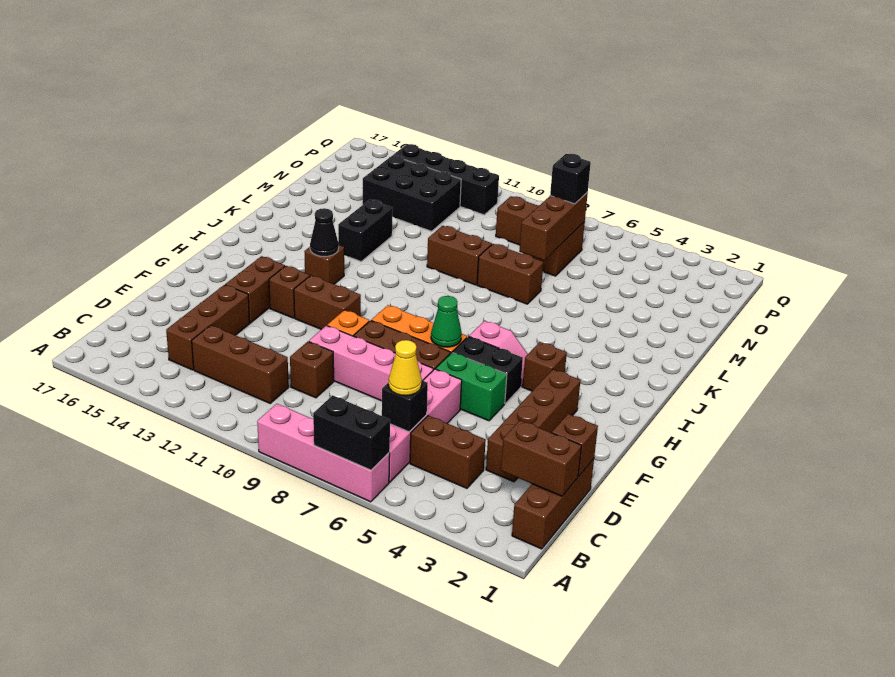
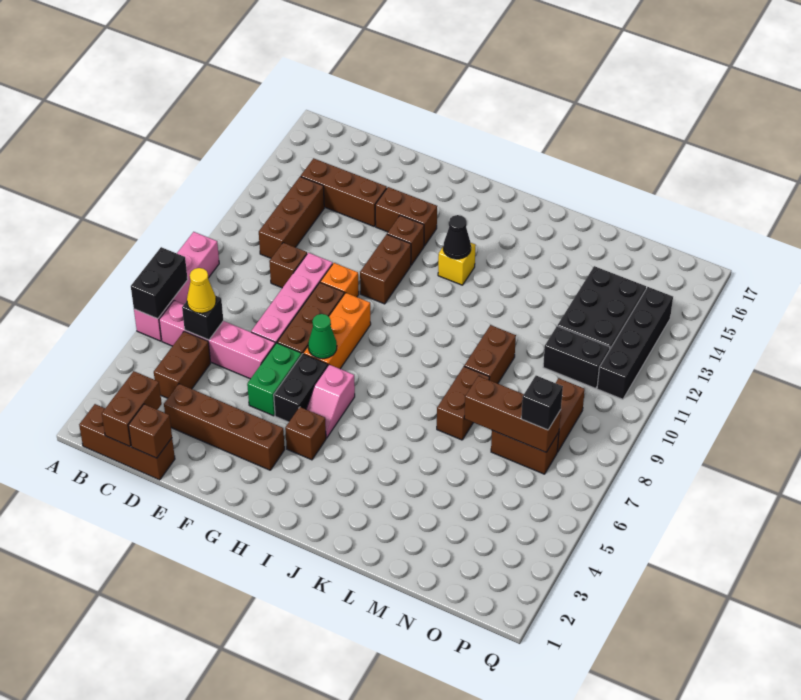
brown brick I13 level 1 -> yellow brick I13 level 1
black brick K13:L13 level 1 -> black brick N11:O11 level 1

